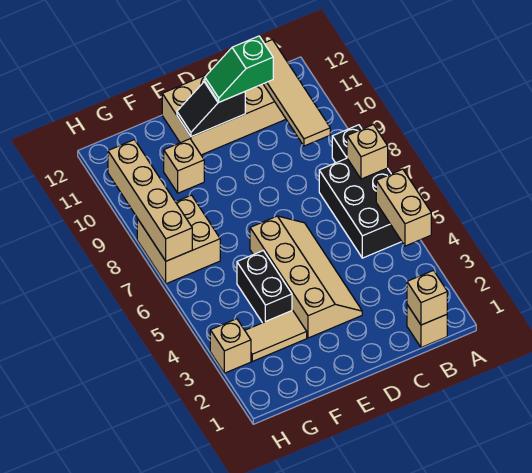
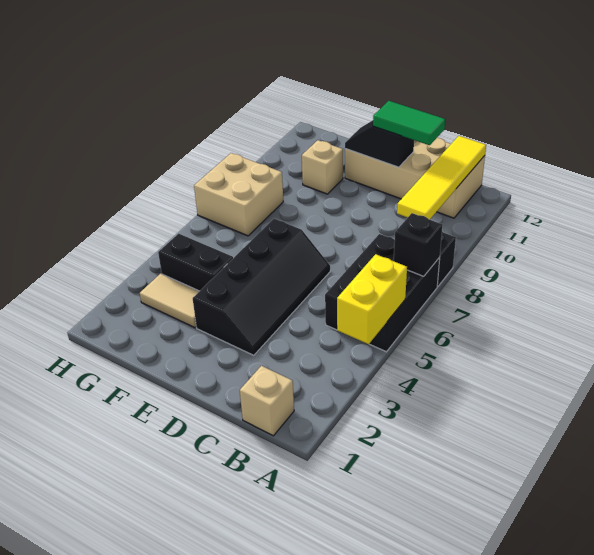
tan brick A4:A5 level 2 -> yellow brick A4:A5 level 2
tan brick A7 level 2 -> black brick A7 level 2
tan brick B1 level 2 -> none
tan tile B9:B12 level 2 -> yellow tile B9:B12 level 2
green slope C11:D11 level 3 top C -> green tile C11:D11 level 3
tan slope D3:E6 level 1 top E -> black slope D3:E6 level 1 top E
black brick F4:F5 level 1 -> black brick F4:G4 level 1
tan brick H3 level 1 -> none
tan brick H7:H10 level 2 -> none

